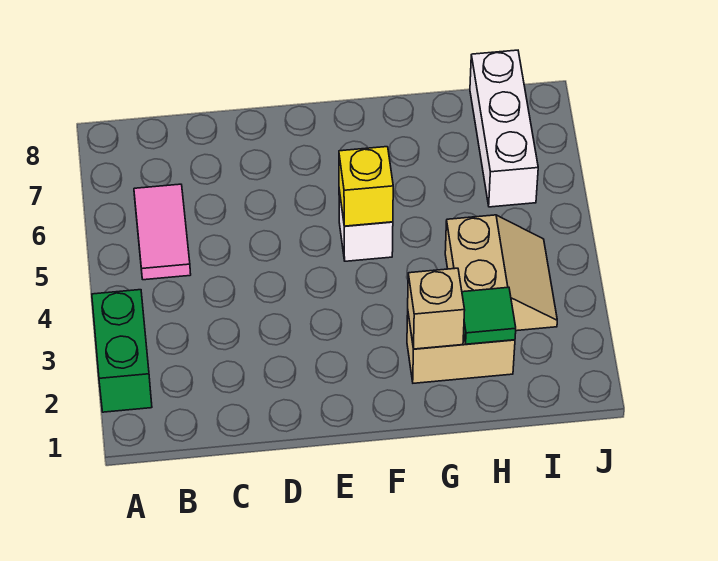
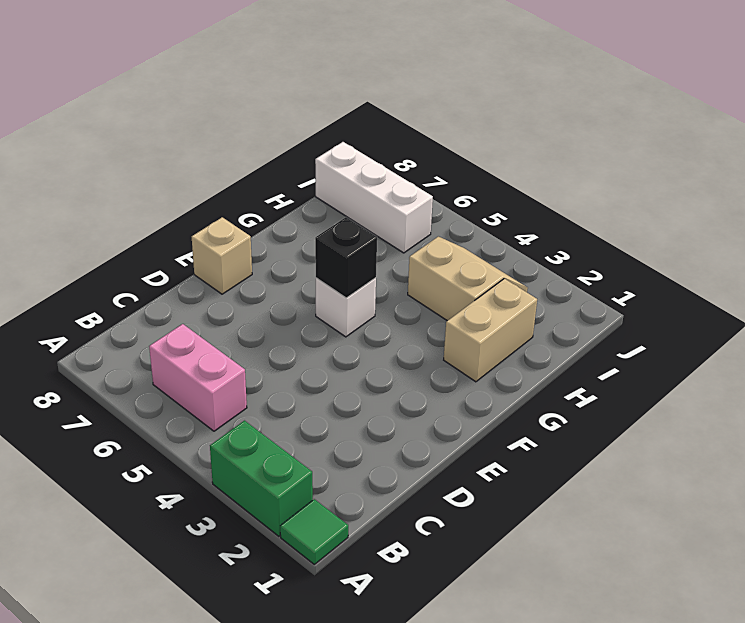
pink tile B5:B6 level 1 -> pink brick B5:B6 level 1
yellow brick F5 level 2 -> black brick F5 level 2
tan brick G2 level 2 -> tan brick E8 level 1
green tile H2 level 2 -> green tile A1 level 1

